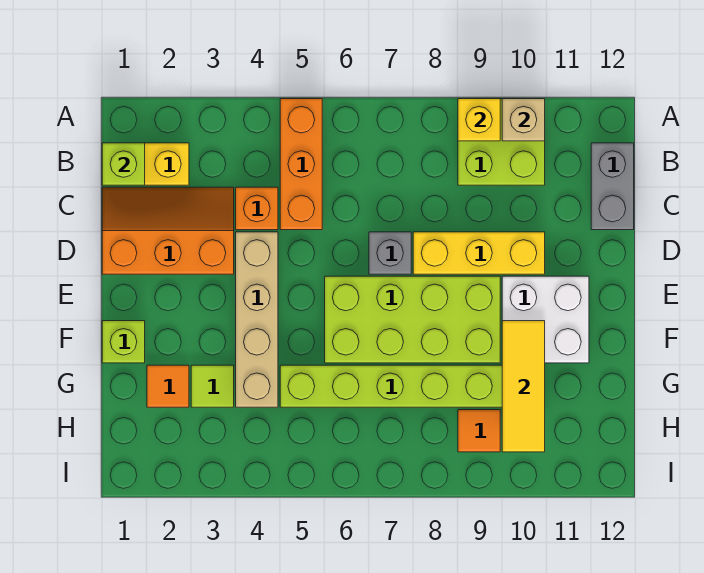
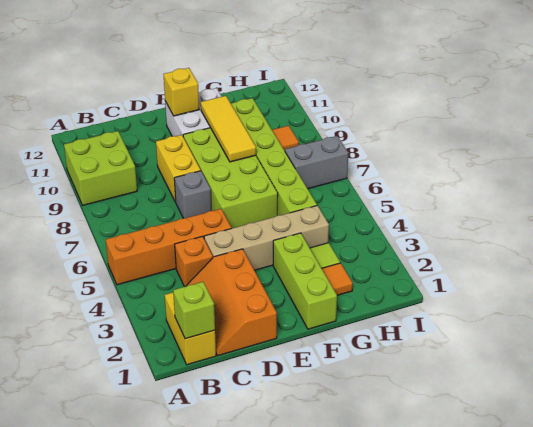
orange brick A5:C5 level 1 -> orange brick A5:D5 level 1
yellow brick A9 level 2 -> yellow brick E11 level 2
tan brick A10 level 2 -> none
grey brick B12:C12 level 1 -> grey brick H7:I7 level 1
yellow brick D8:D10 level 1 -> yellow brick D8:D9 level 1
lime brick F1 level 1 -> lime brick F1:F3 level 1
yellow tile F10:H10 level 2 -> yellow tile F8:F10 level 2

